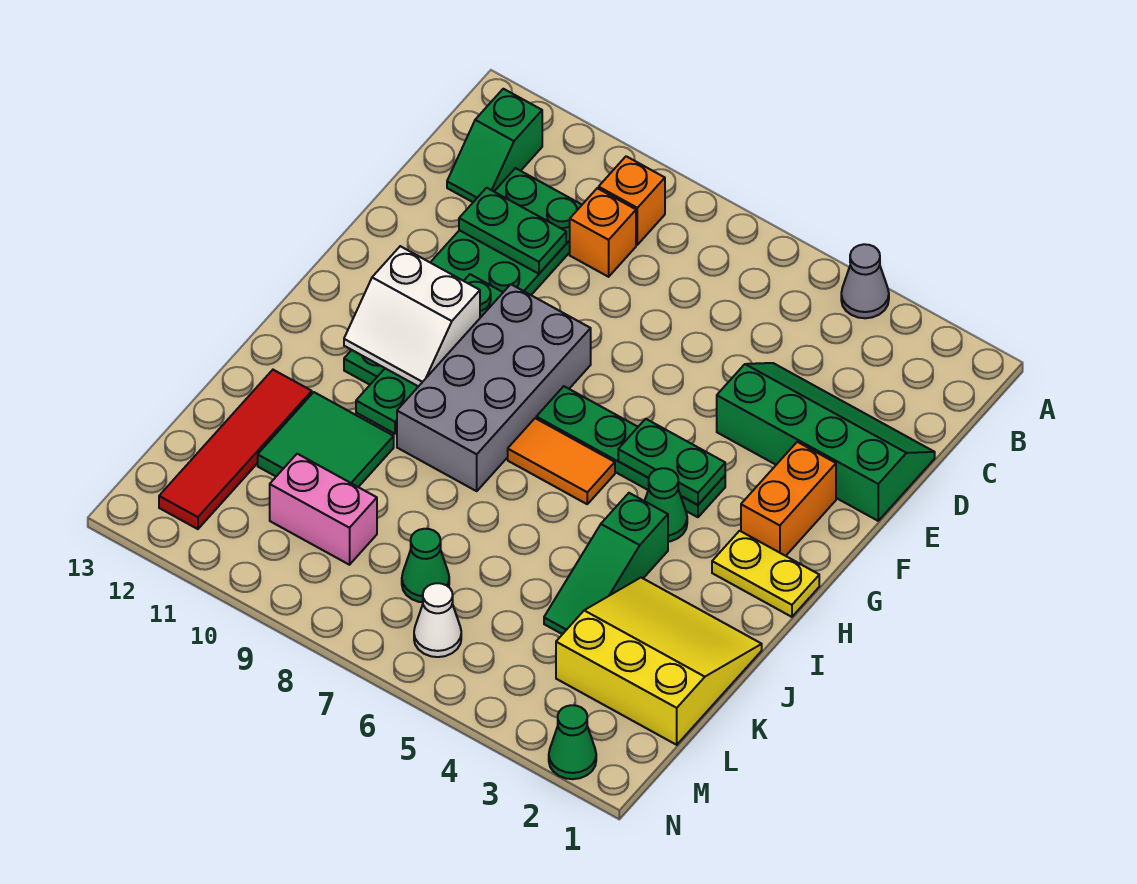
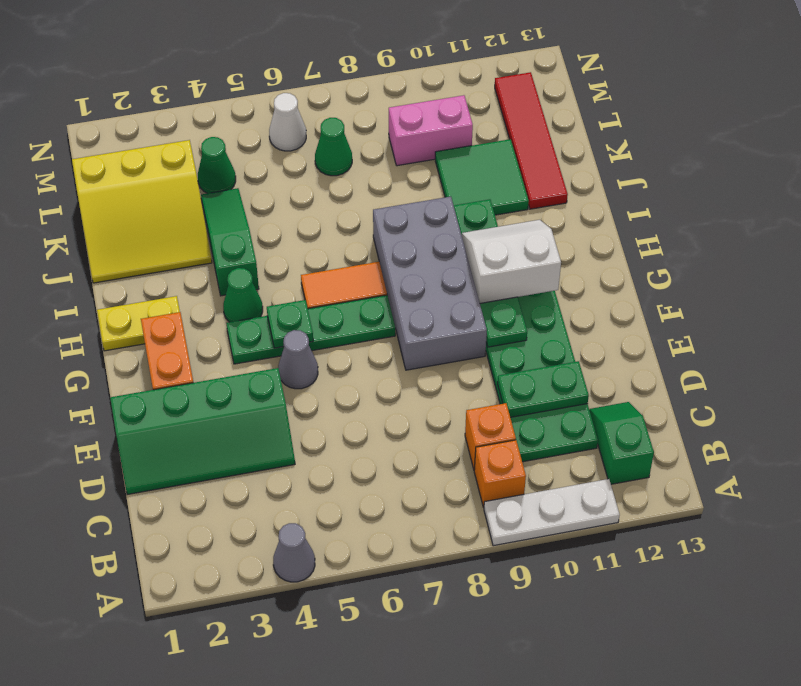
none -> white plate A9:A11 level 1
none -> grey cone F5 level 1
green plate G4:G5 level 2 -> green plate G5 level 2
green cone N2 level 1 -> green cone L4 level 1

